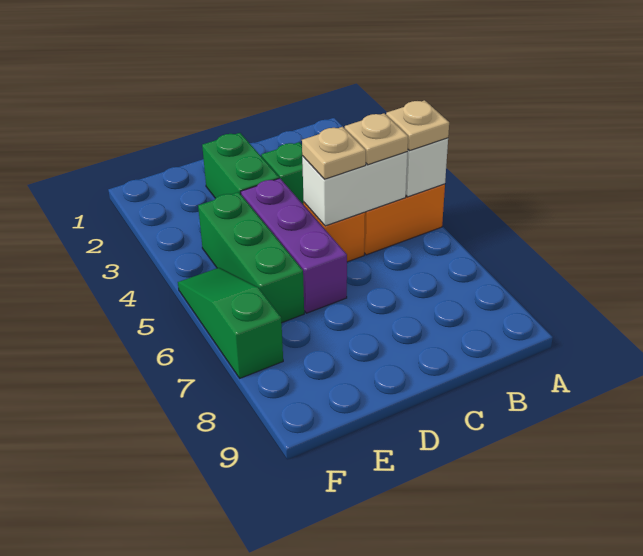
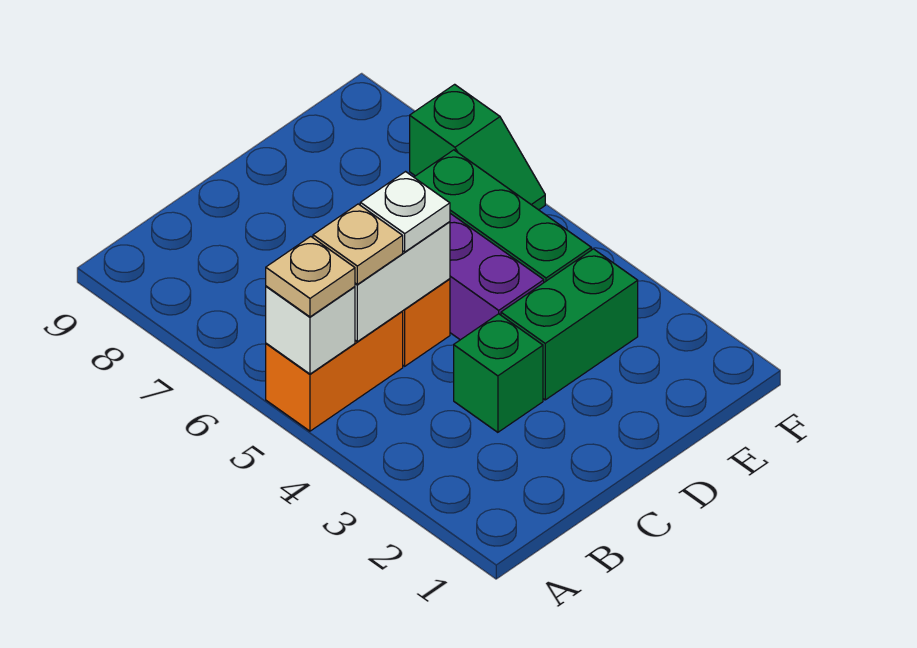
tan plate C5 level 3 -> white plate C5 level 3
green brick D2:D3 level 1 -> green brick D3:E3 level 1
green slope F5:F7 level 1 top 7 -> green slope F6:F7 level 1 top 7

